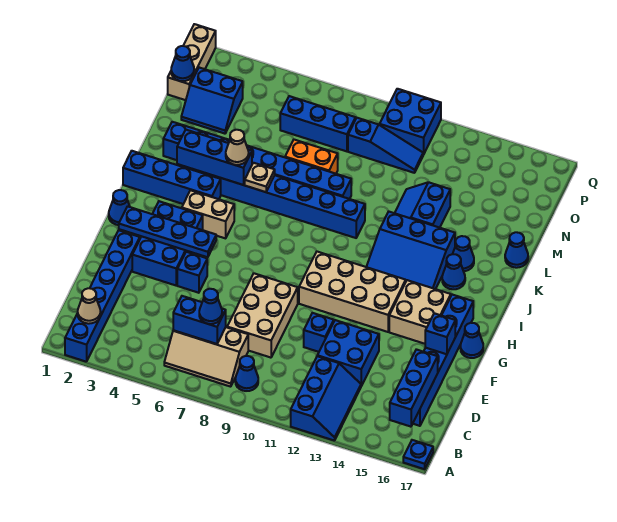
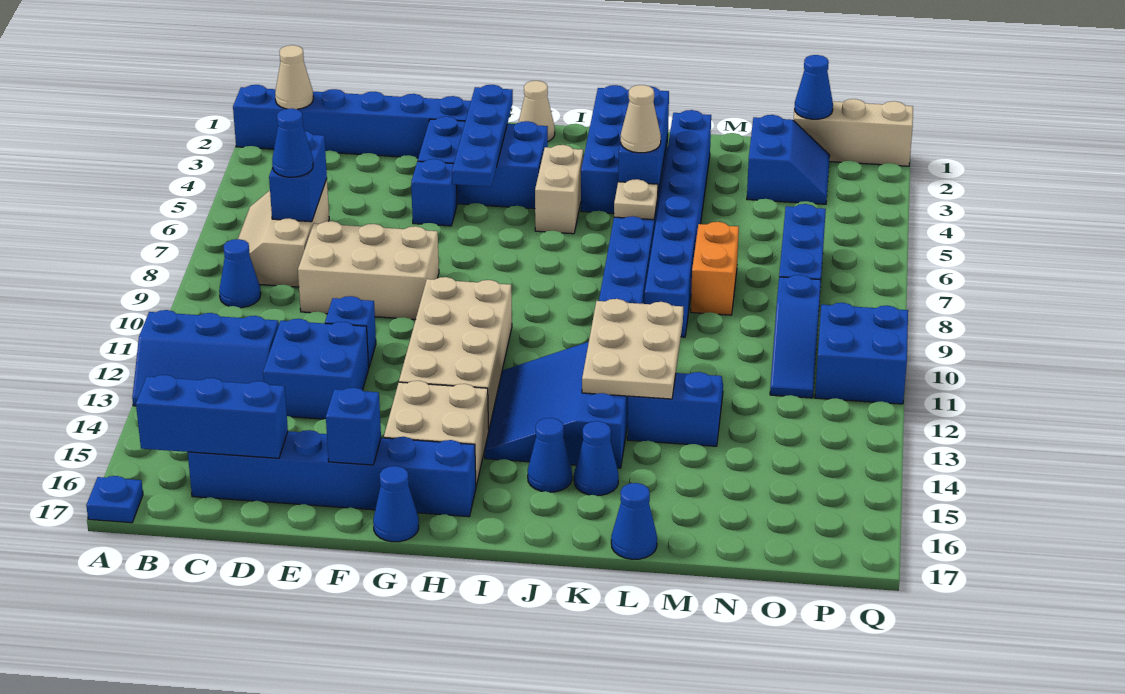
blue cone H1 level 1 -> tan cone H1 level 1
none -> tan plate K11:L13 level 2
blue slope N2:O3 level 1 top O -> blue slope N2:O3 level 1 top N

